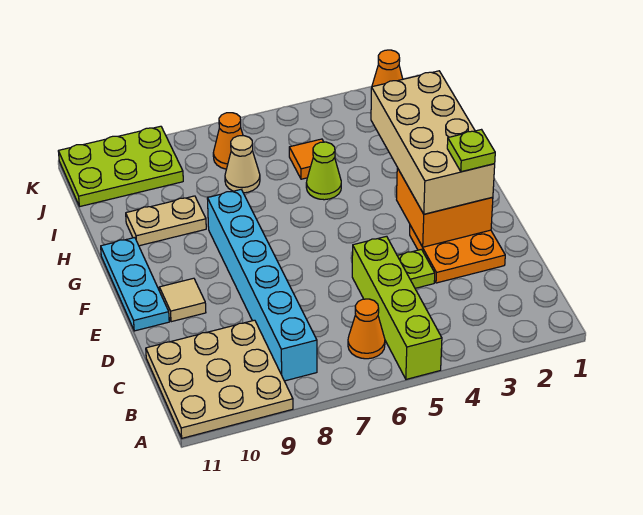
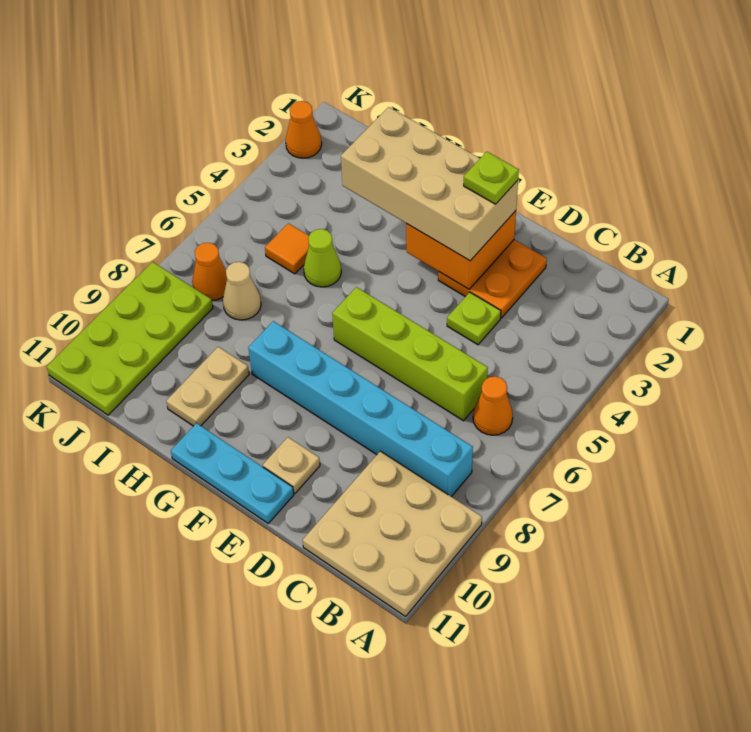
lime brick A5:D5 level 1 -> lime brick C6:F6 level 1
tan tile E10 level 1 -> tan plate E10 level 1
lime plate J9:K11 level 1 -> lime plate J8:K11 level 1

